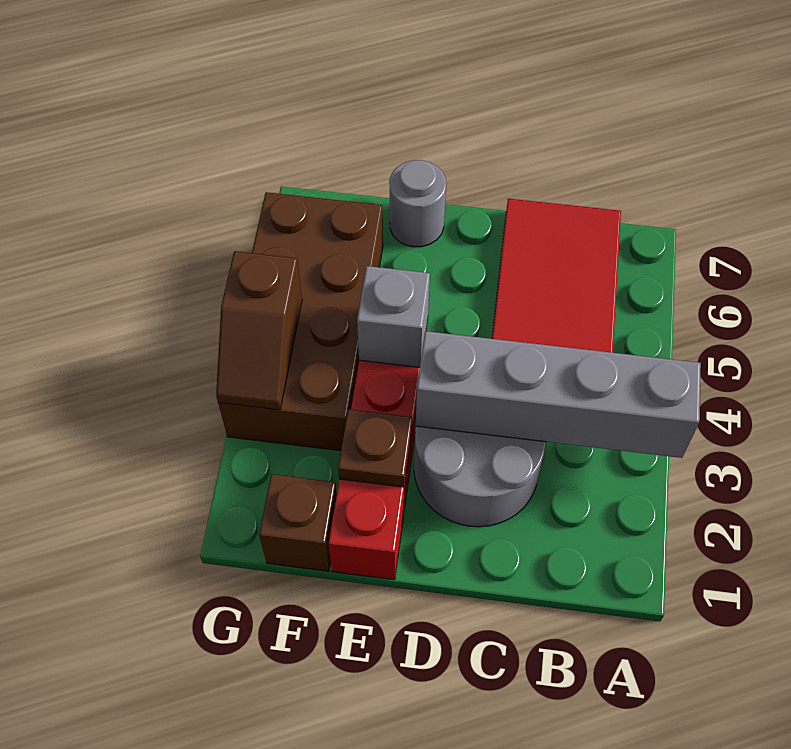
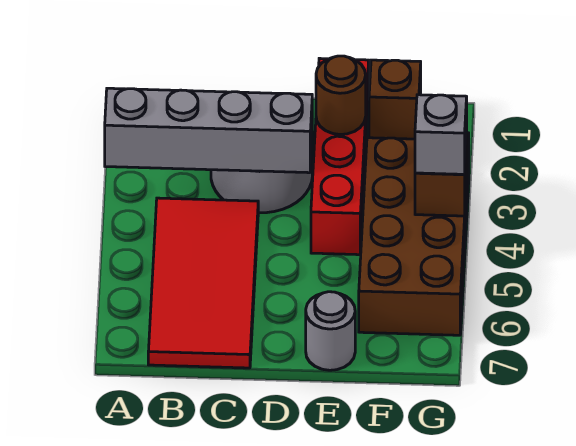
brown plate E2 level 2 -> brown round brick E2 level 2
grey brick E4 level 2 -> grey brick G4 level 3

